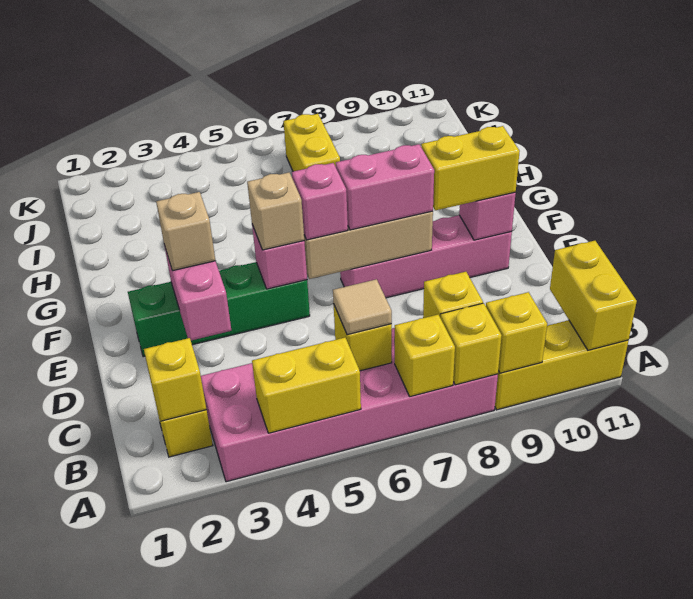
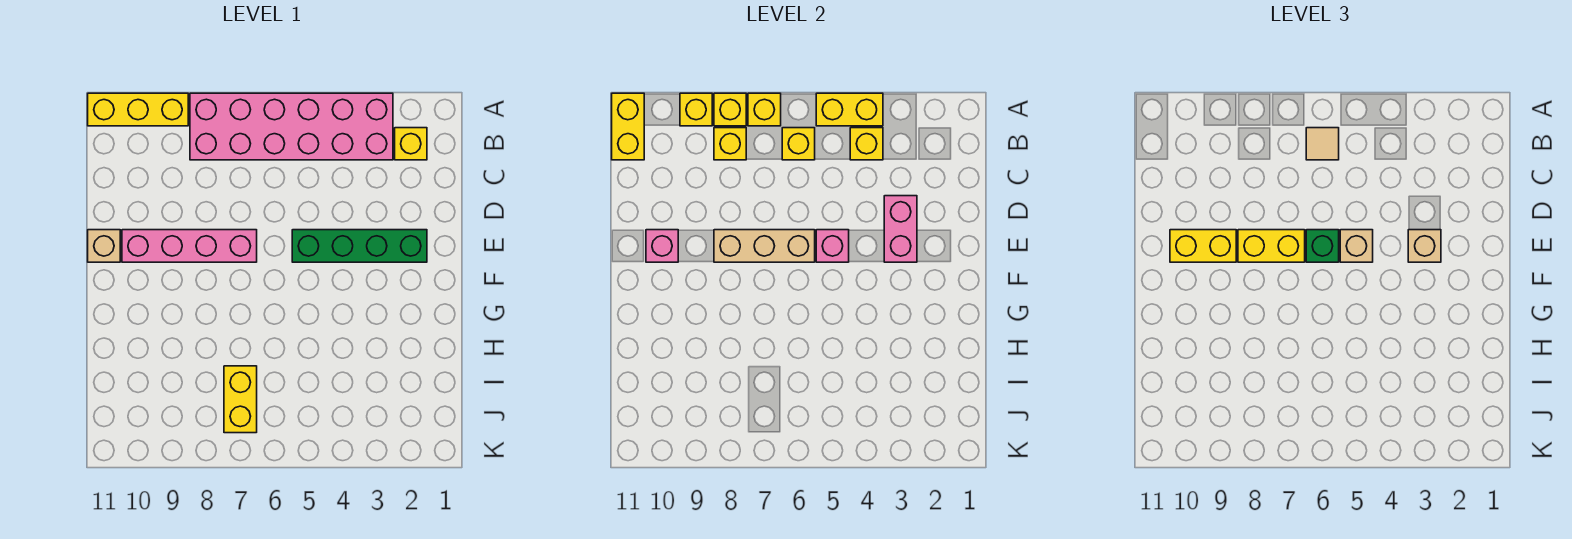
yellow brick B2 level 2 -> yellow brick B4 level 2
pink brick E6 level 3 -> green brick E6 level 3
pink brick E7:E8 level 3 -> yellow brick E7:E8 level 3
none -> tan brick E11 level 1

